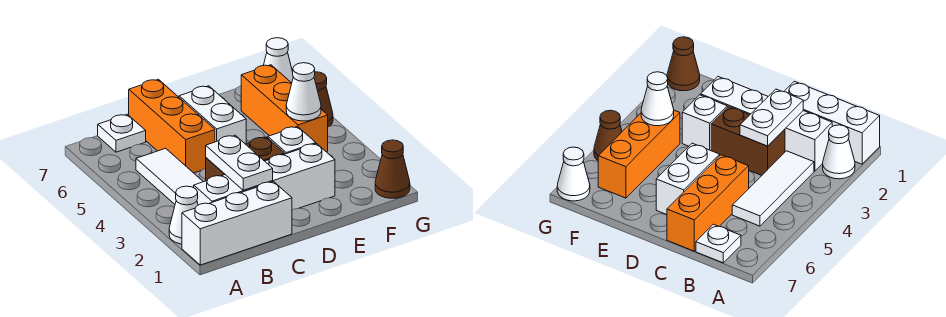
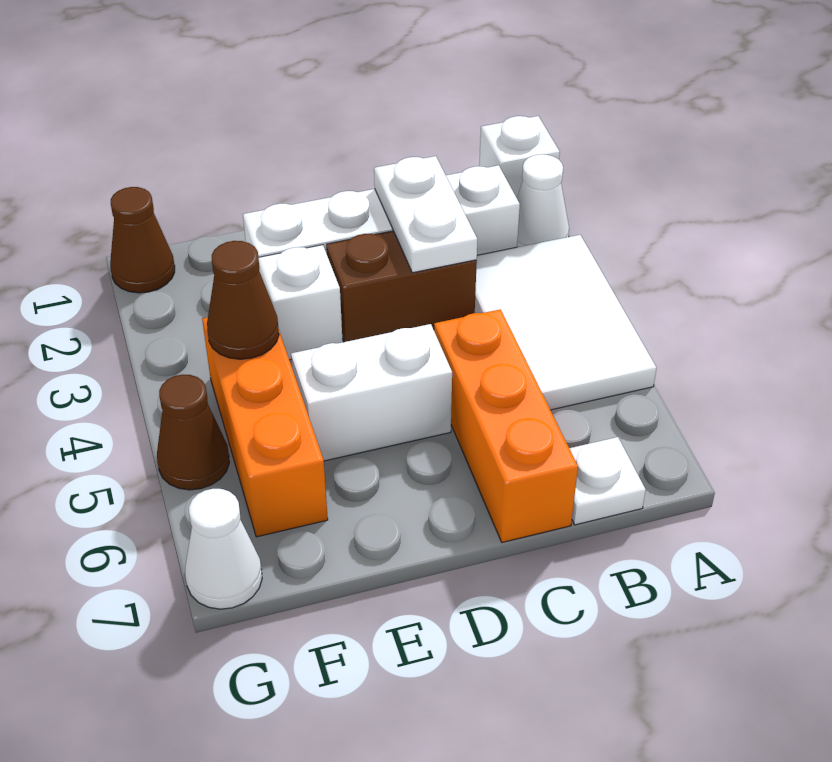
white brick A1:C1 level 1 -> white brick A1 level 1
white tile B3:B5 level 1 -> white tile A3:B5 level 1
white brick D5:D6 level 1 -> white brick D5:E5 level 1
white cone F4 level 2 -> brown cone F4 level 2

